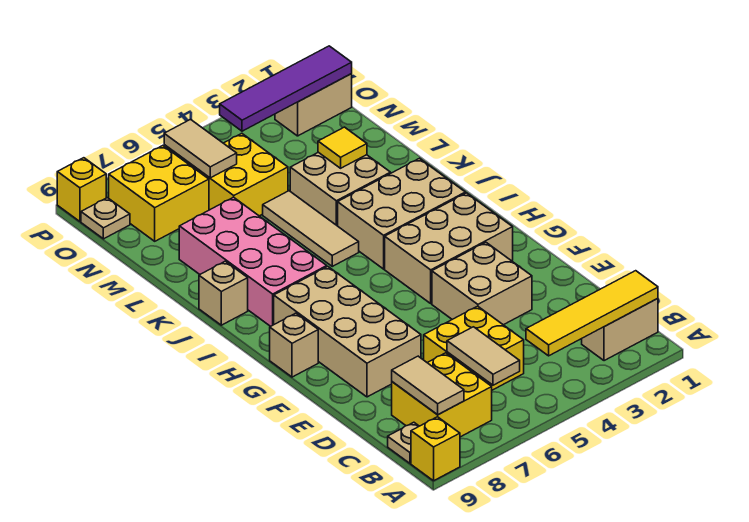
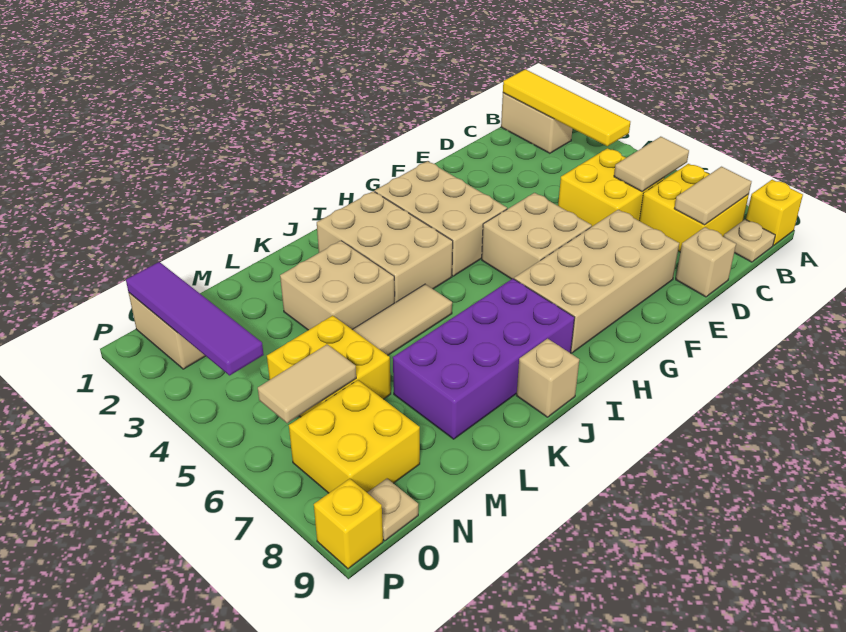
tan brick E3:F4 level 1 -> tan brick F5:G6 level 1
tan brick G9 level 1 -> tan brick D9 level 1
pink brick I7:L8 level 1 -> purple brick I7:L8 level 1
yellow tile L3 level 2 -> none

